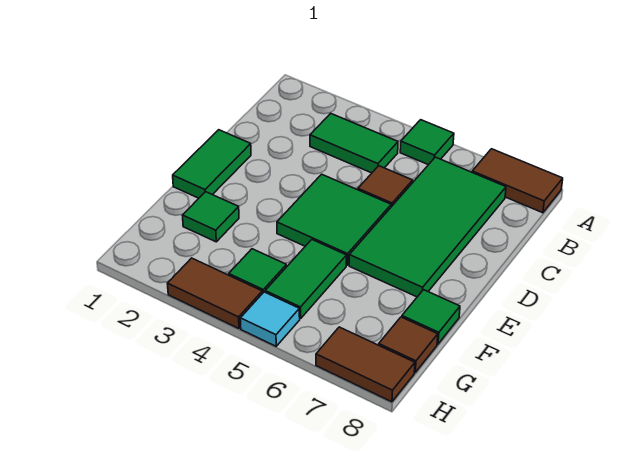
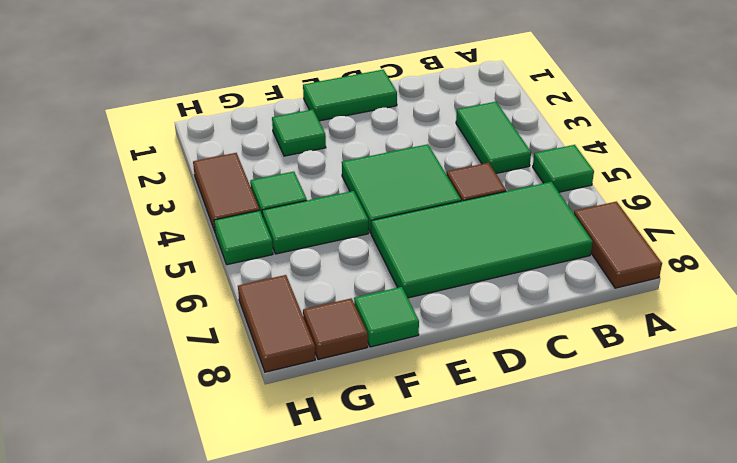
cyan tile H5 level 1 -> green tile H5 level 1

